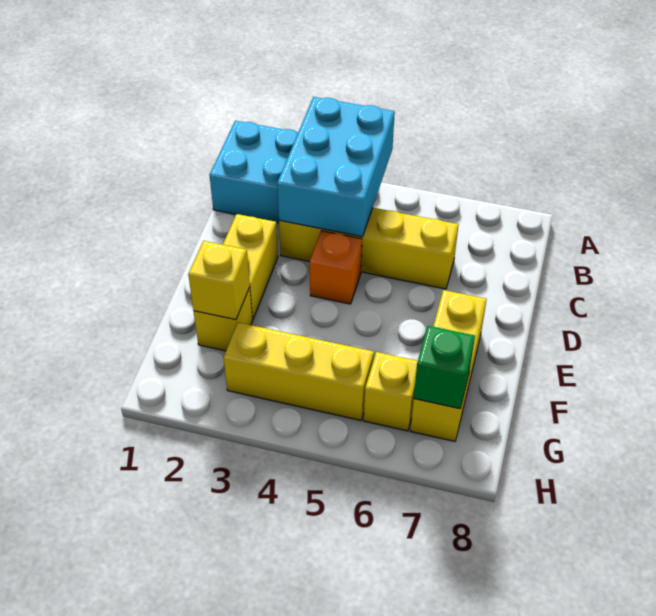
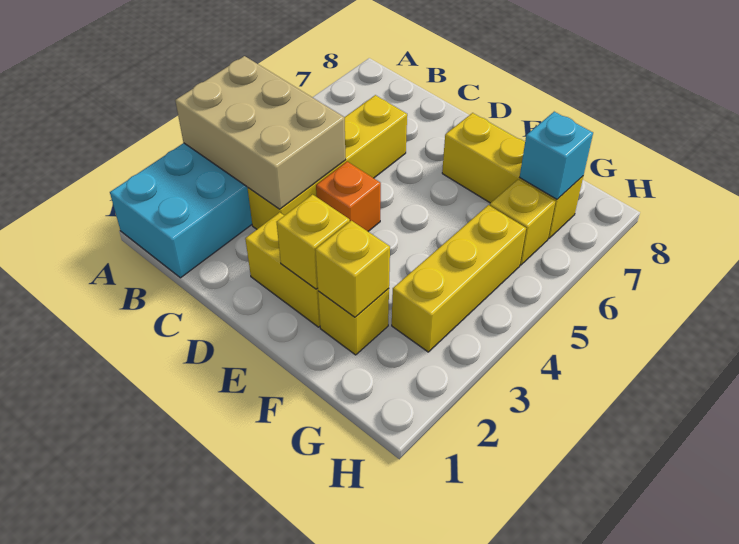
cyan brick A3:C4 level 2 -> tan brick A3:C4 level 2
none -> yellow brick E2 level 2
green brick G7 level 2 -> cyan brick G7 level 2

